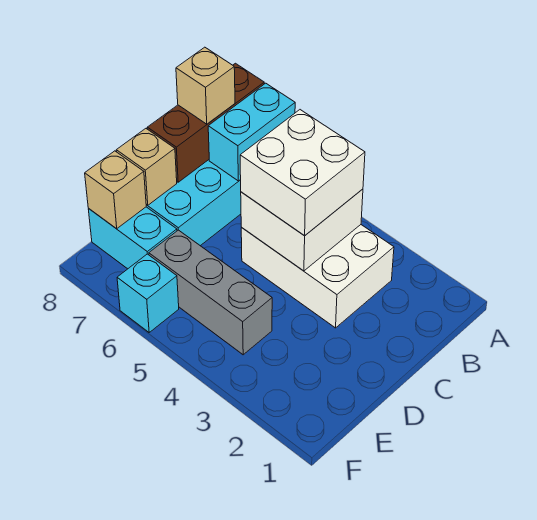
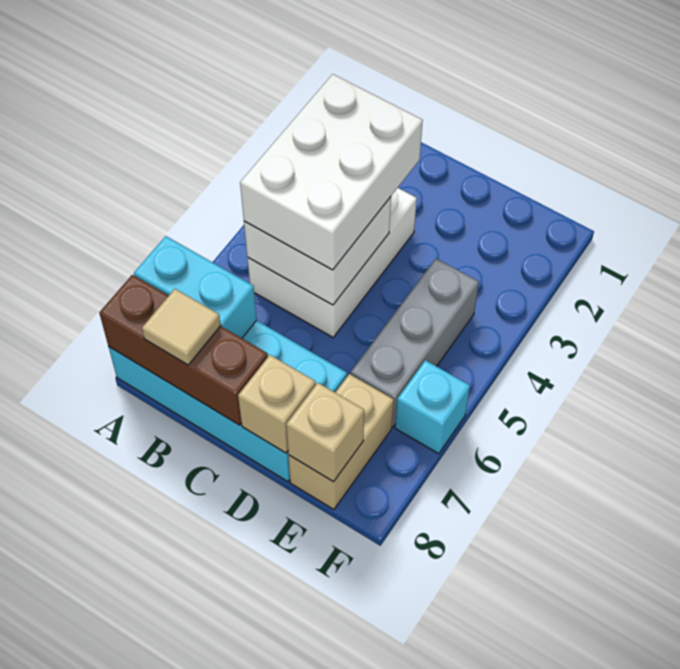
white brick B4:C5 level 3 -> white brick B3:C5 level 3
tan brick B8 level 3 -> tan tile B8 level 3
cyan brick E7:E8 level 1 -> tan brick E7:E8 level 1

